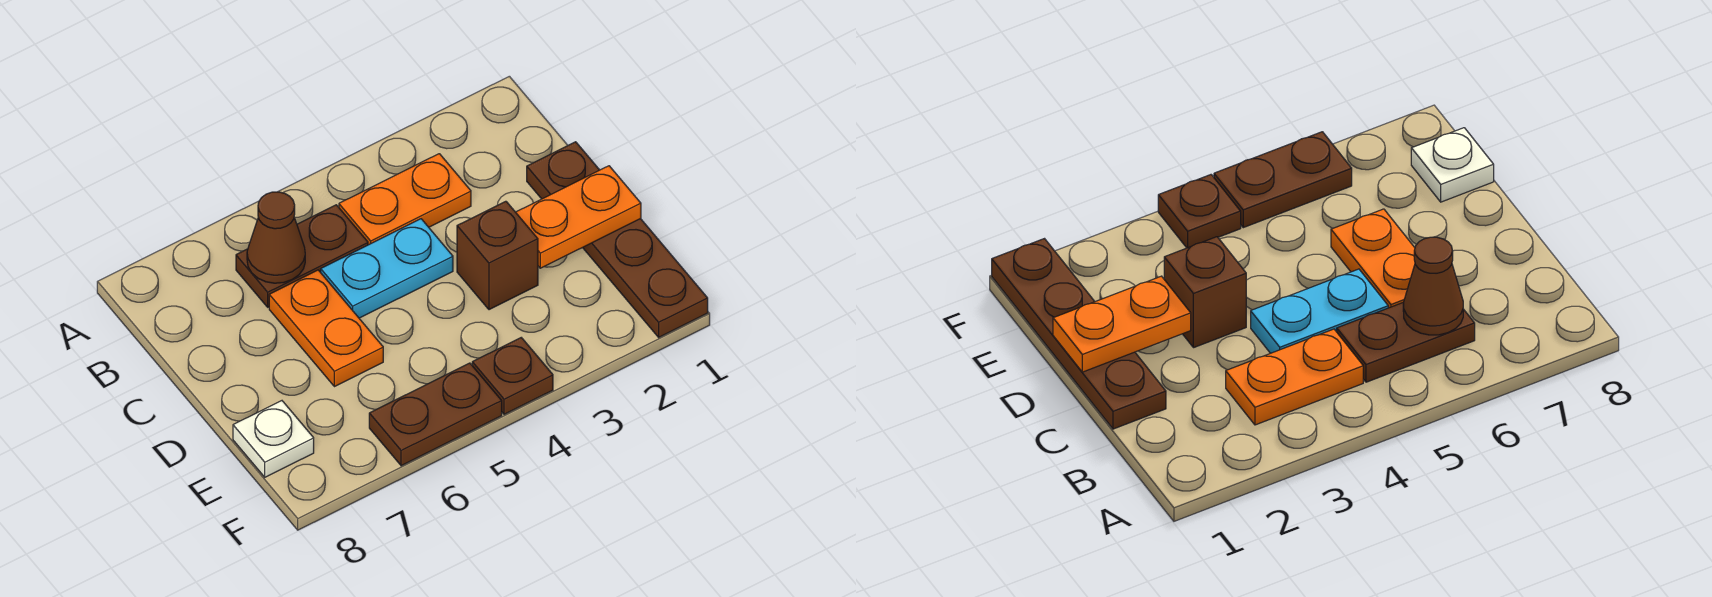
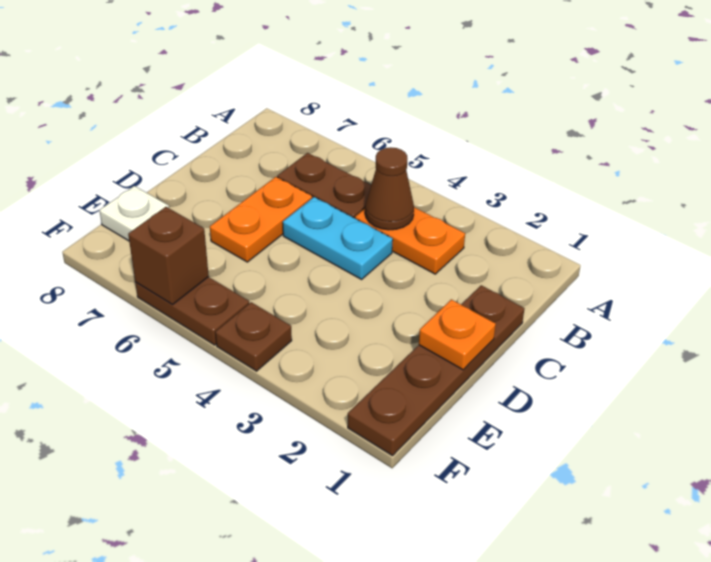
brown cone B6 level 2 -> brown cone B4 level 2
orange plate D1:D2 level 2 -> orange plate D1 level 2
brown brick D3 level 1 -> brown brick F6 level 2

